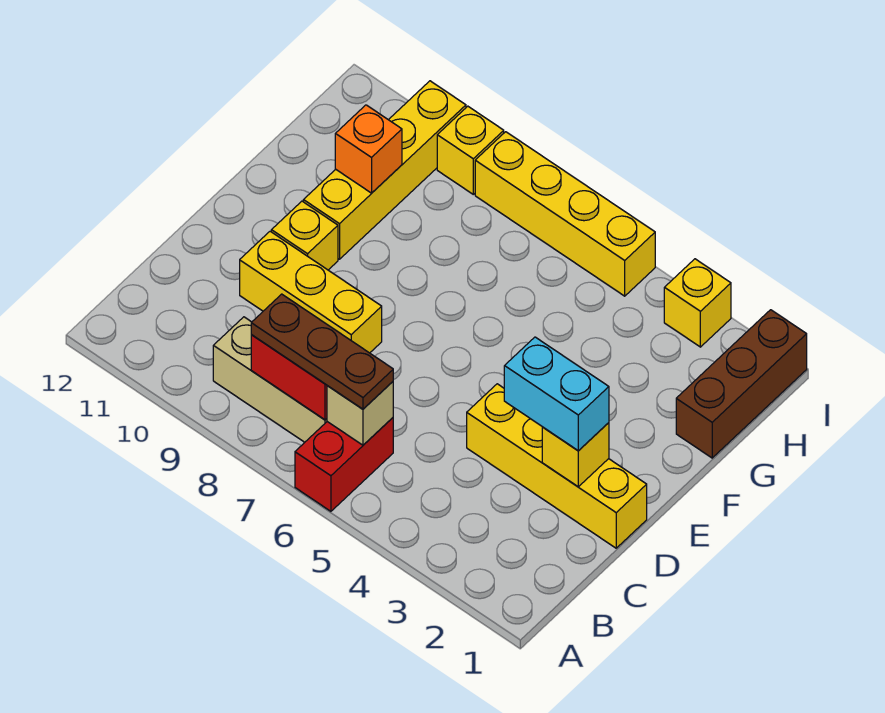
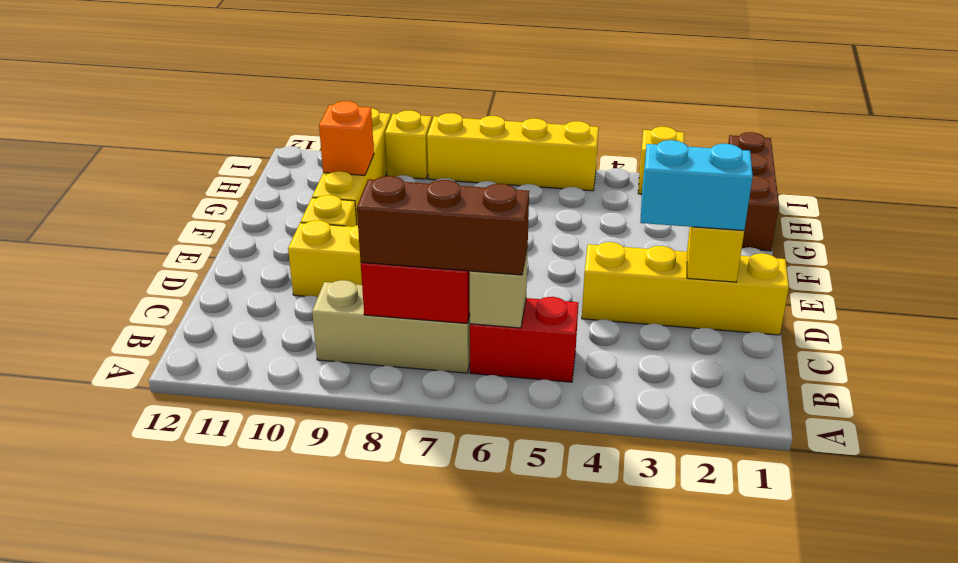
red brick A6:B6 level 1 -> red brick B5:B6 level 1
brown plate B6:B8 level 3 -> brown brick B6:B8 level 3

